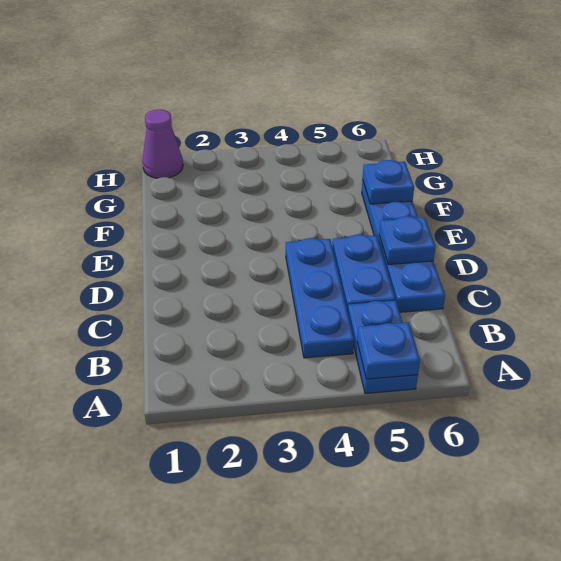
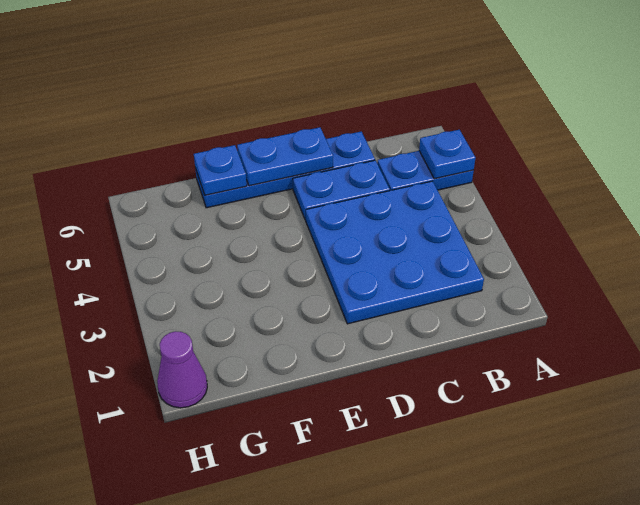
blue plate B4:D4 level 1 -> blue plate B2:D4 level 1
blue plate D6 level 2 -> blue plate D6:E6 level 2

